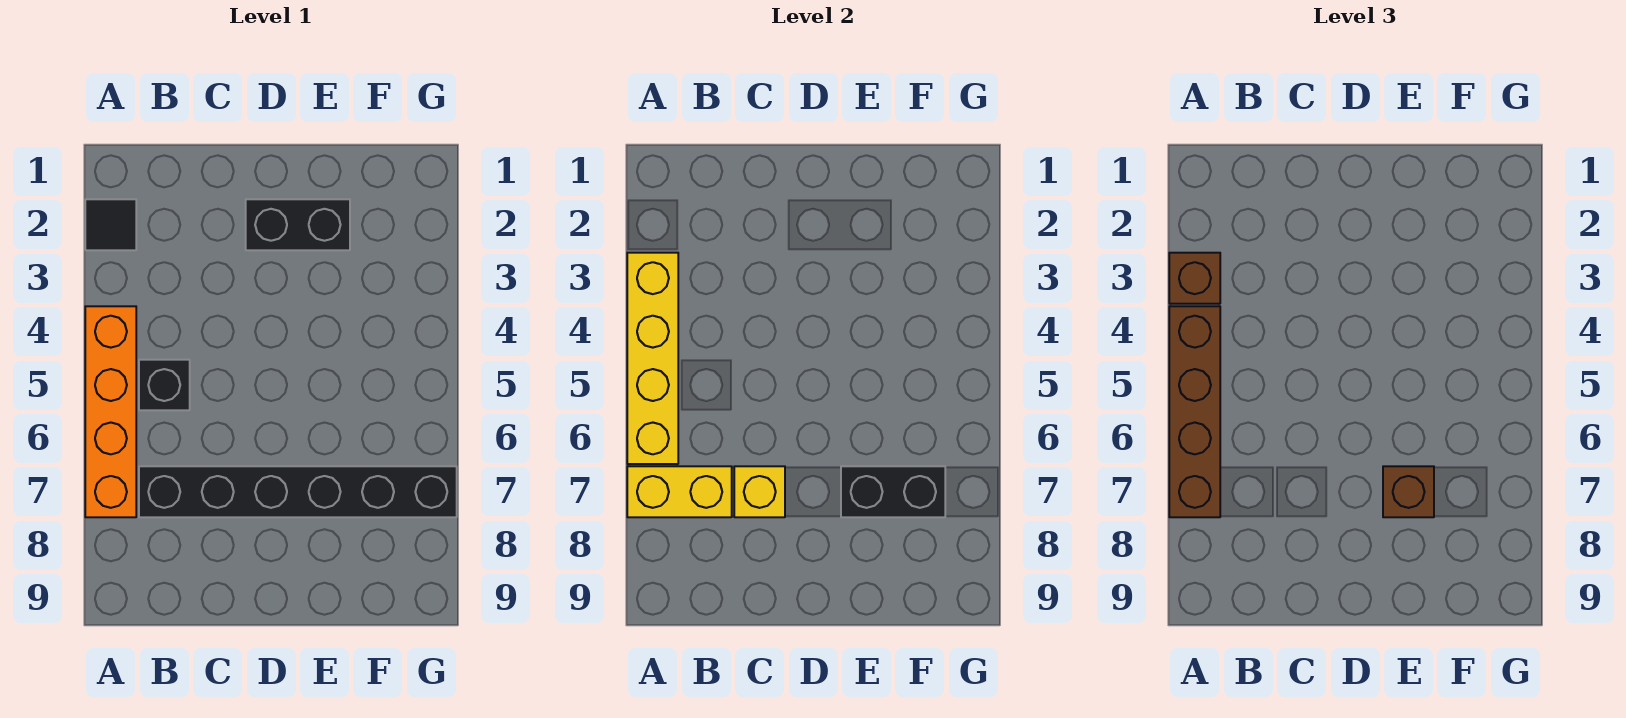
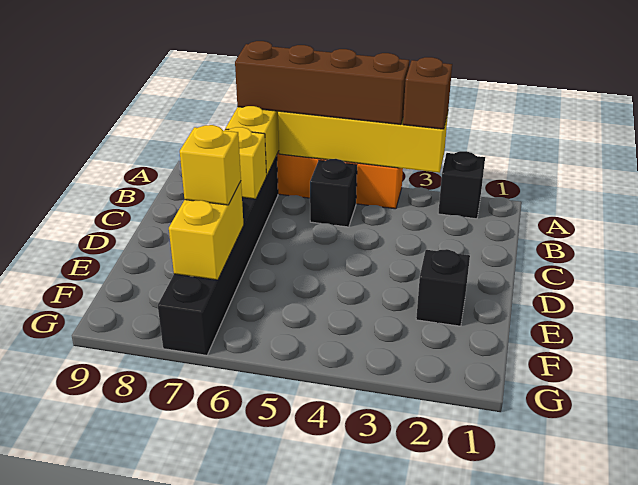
black tile A2 level 1 -> black brick A2 level 1
black brick D2:E2 level 1 -> black brick E2 level 1
black brick E7:F7 level 2 -> yellow brick E7:F7 level 2
brown brick E7 level 3 -> yellow brick E7 level 3

